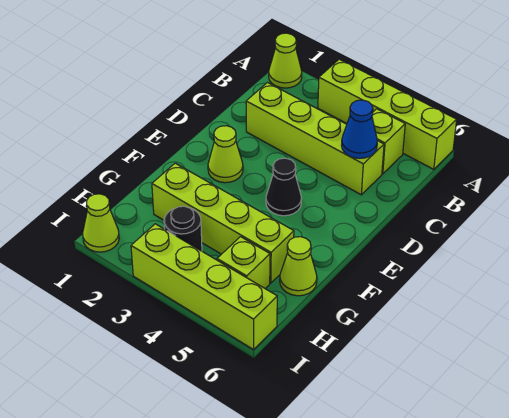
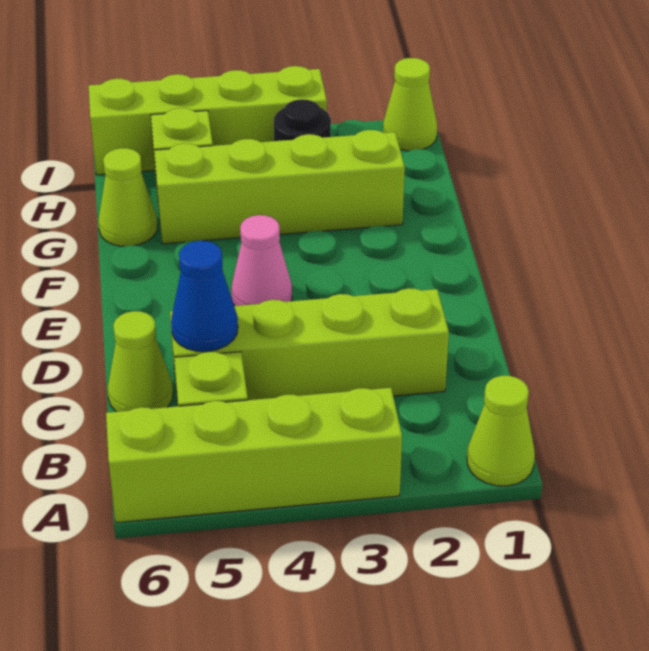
lime cone E2 level 1 -> lime cone C6 level 1
black cone E4 level 1 -> pink cone E4 level 1

